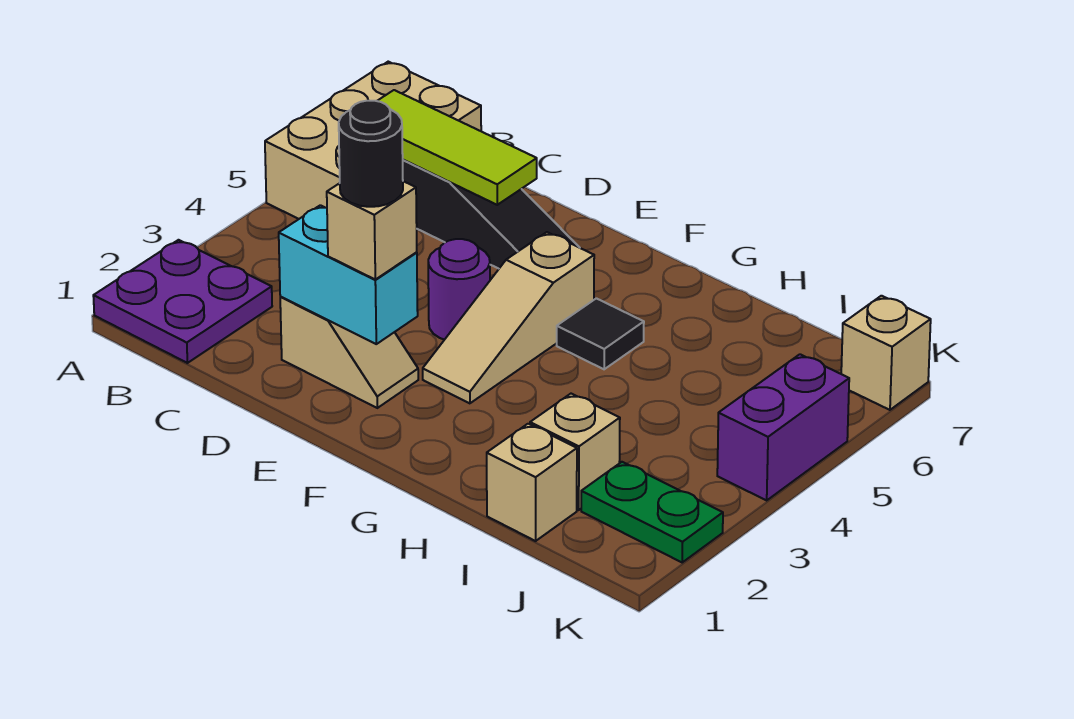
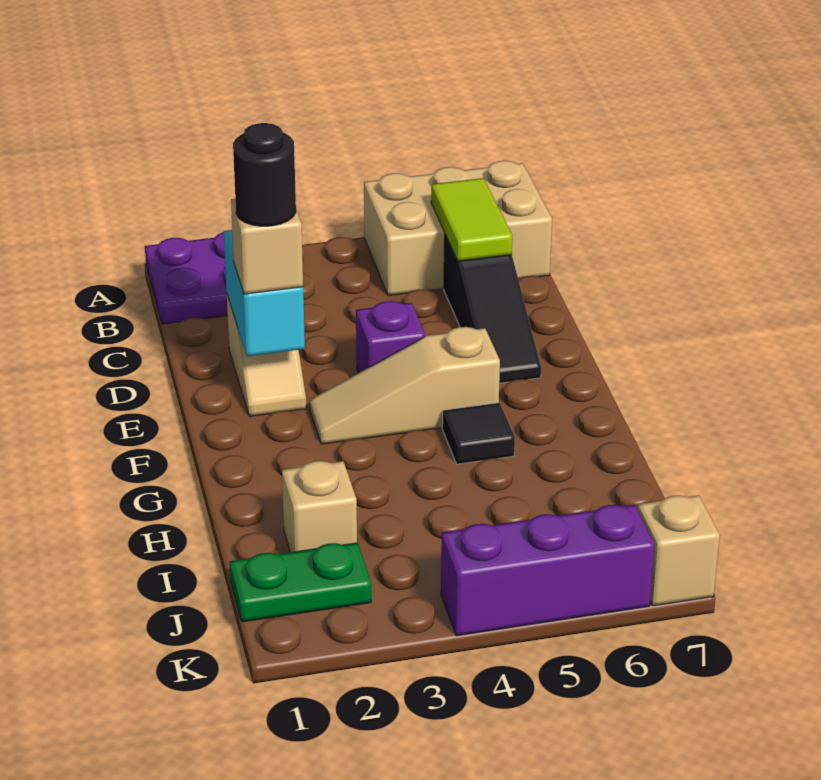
lime tile B6:D6 level 2 -> lime tile B6:C6 level 2
purple round brick E4 level 1 -> purple brick E4 level 1
tan brick I1 level 1 -> none
green plate J2:K2 level 1 -> green plate J1:J2 level 1
purple brick K4:K5 level 1 -> purple brick K4:K6 level 1

